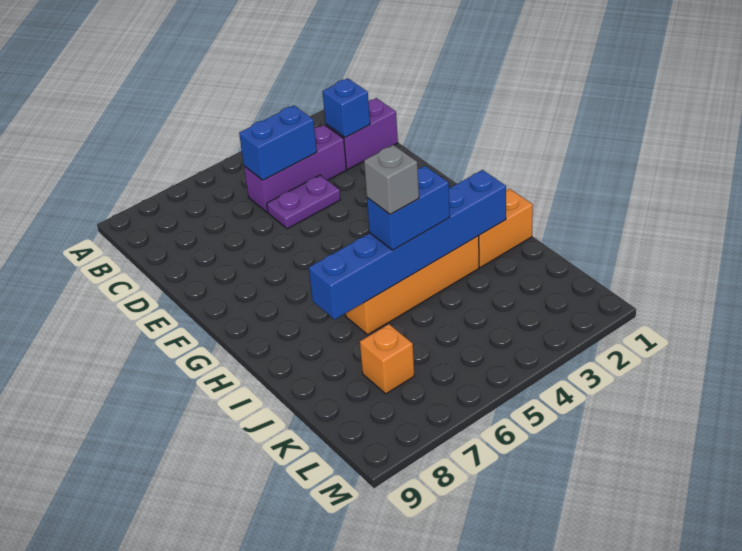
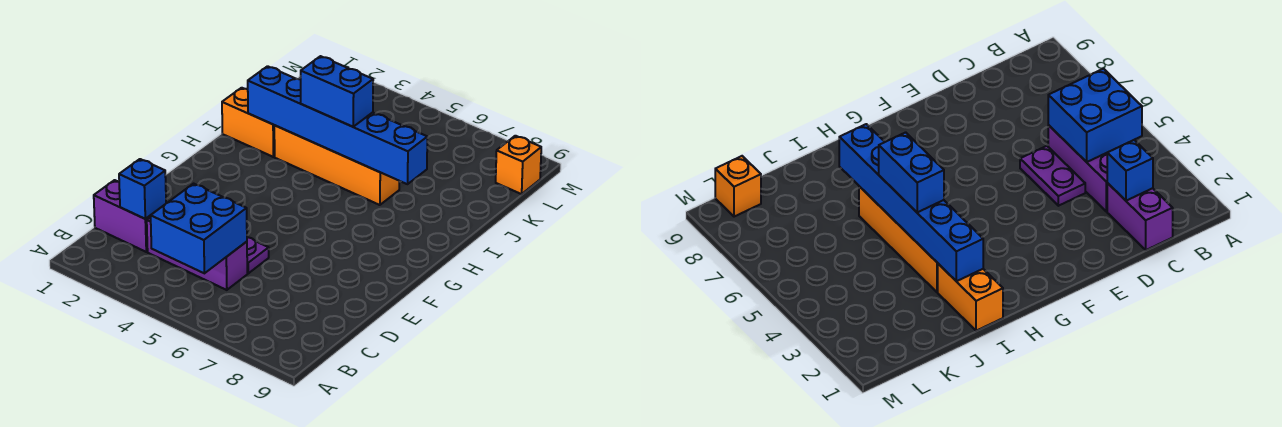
blue brick C4:C5 level 2 -> blue brick B4:C5 level 2
grey brick I5 level 4 -> none
orange brick K7 level 1 -> orange brick L9 level 1

